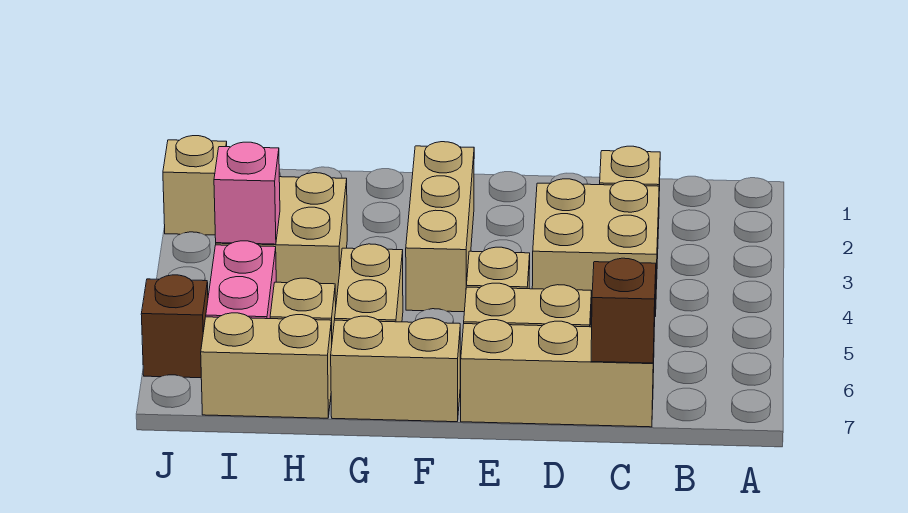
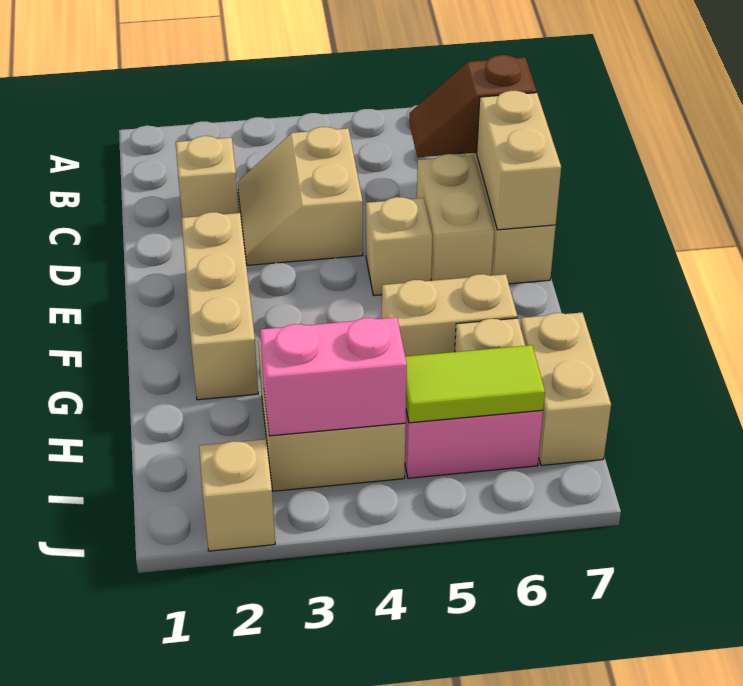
tan brick C3:D4 level 1 -> tan slope C3:D4 level 1 top 4
tan brick F2:F4 level 1 -> tan brick E2:G2 level 1
tan brick F7:G7 level 1 -> tan brick D7:E7 level 2
pink brick I4 level 2 -> pink brick I3:I4 level 2
none -> lime tile I5:I6 level 2
brown brick J6 level 1 -> none

